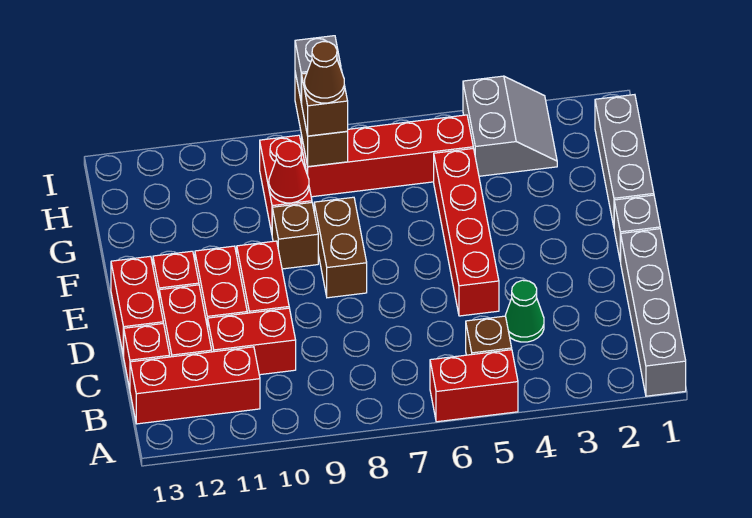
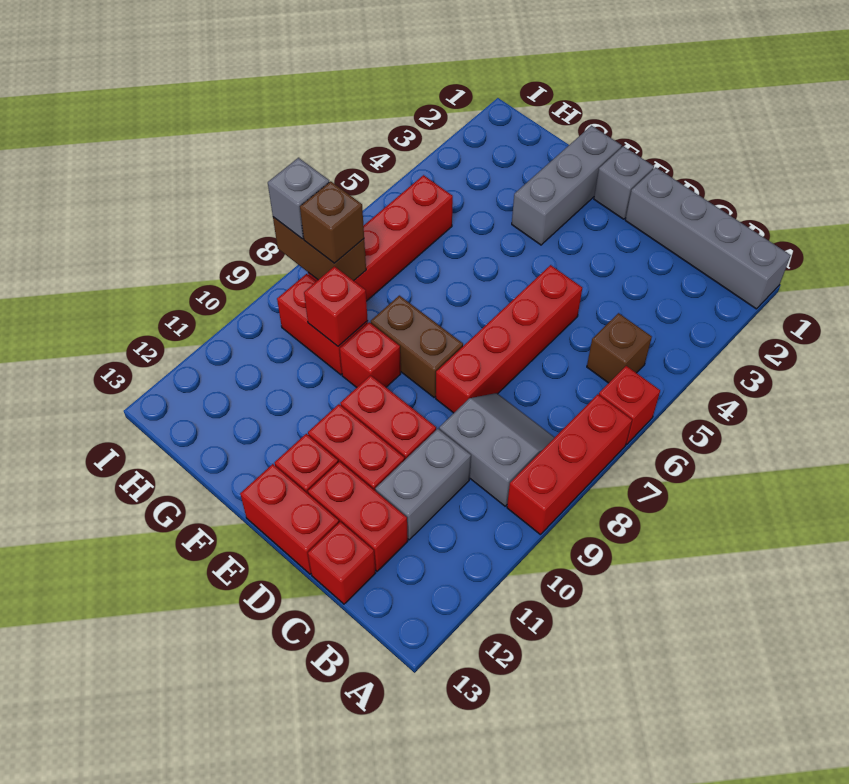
red brick A5:A6 level 1 -> red brick A6 level 1
red brick B11:B13 level 1 -> red brick A7:A9 level 1
green cone C4 level 1 -> none
red brick C10:C11 level 1 -> grey brick C10:C11 level 1
red brick D5:G5 level 1 -> red brick D5:D8 level 1
grey brick F1:H1 level 1 -> grey brick F1:F3 level 1
brown brick F9 level 1 -> red brick F9 level 1
red cone G9 level 2 -> red brick G9 level 2
grey slope H3:I4 level 1 top 4 -> grey slope B8:C9 level 1 top 9
brown cone H8 level 4 -> none

